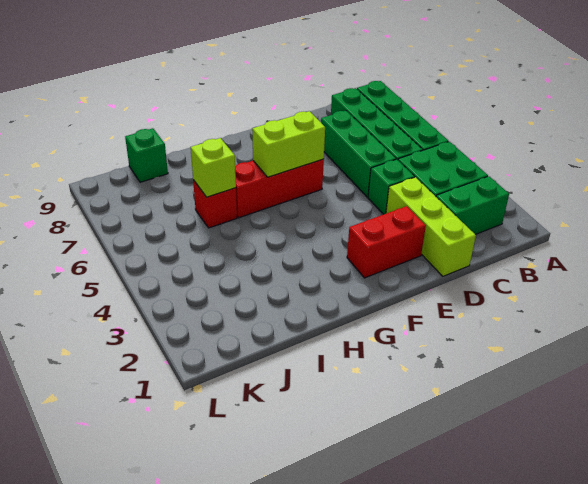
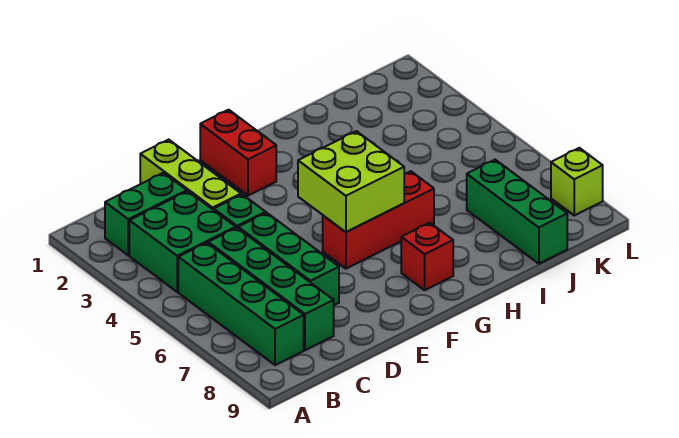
red brick E2:F2 level 1 -> red brick F1:F2 level 1
lime brick F6:G6 level 2 -> lime brick F5:G6 level 2
red brick I6 level 1 -> red brick G8 level 1
lime brick I6 level 2 -> lime brick L8 level 1
green brick J9 level 1 -> green brick J7:J9 level 1

